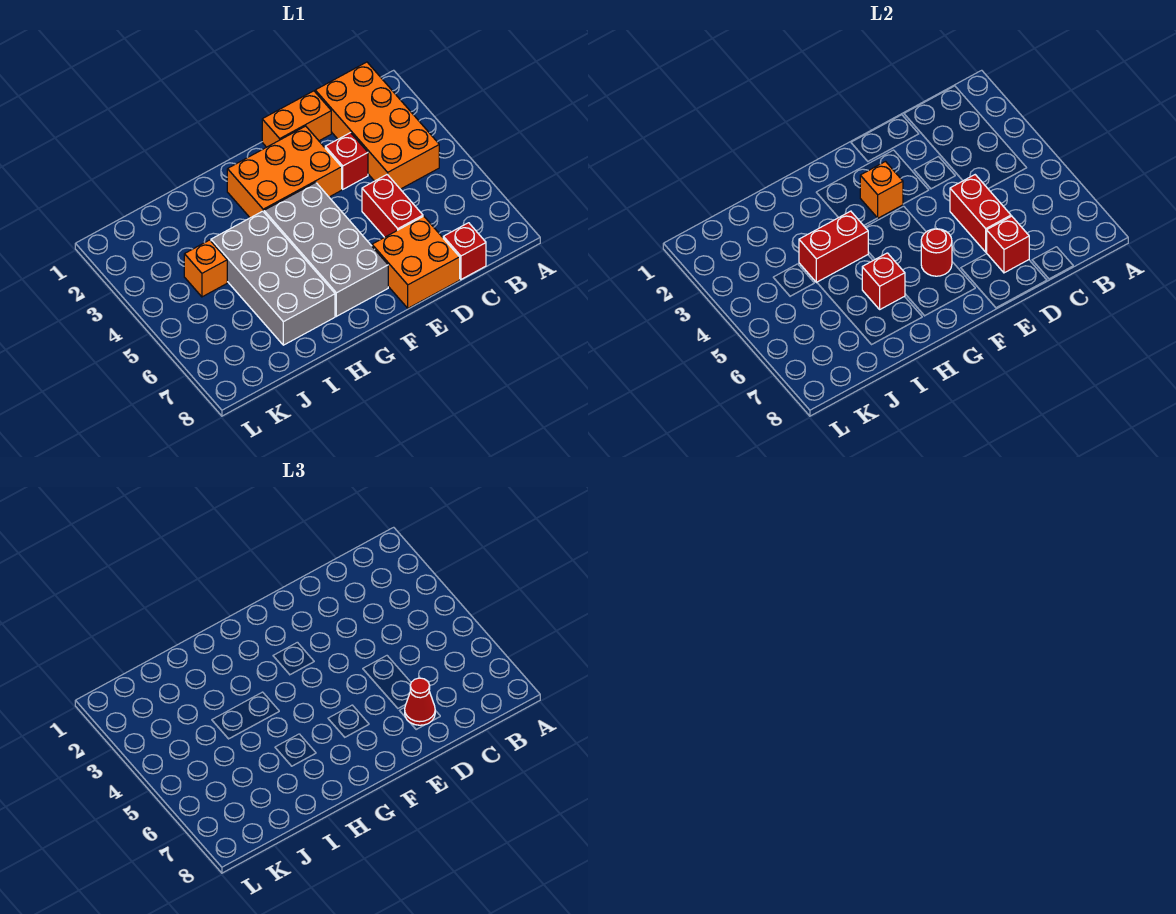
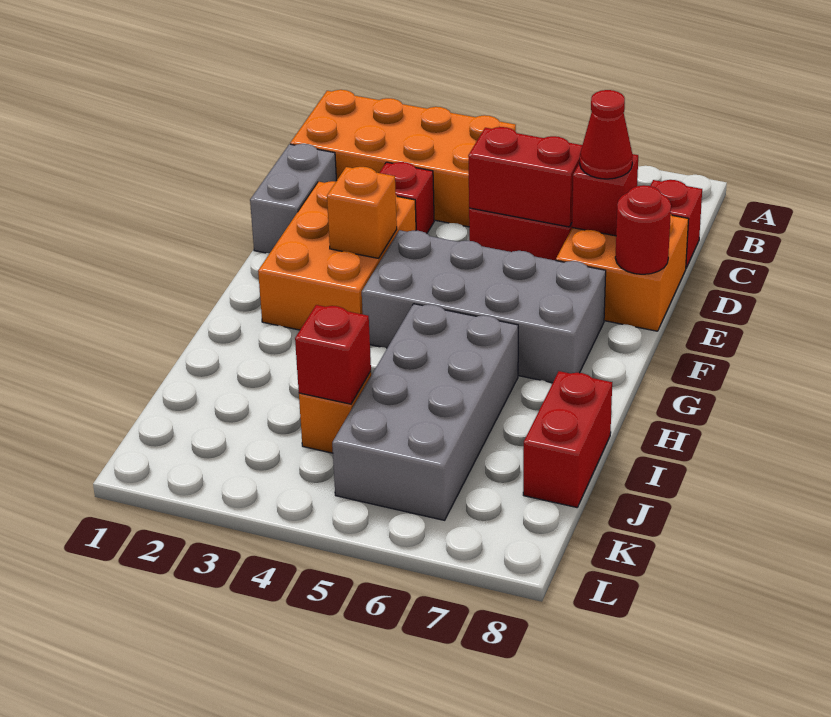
orange brick D1:E1 level 1 -> grey brick D1:E1 level 1
red round brick F6 level 2 -> red round brick E8 level 2
grey brick H4:I7 level 1 -> grey brick H5:K6 level 1
red brick H4:I4 level 2 -> red brick I8:J8 level 1
red brick H6 level 2 -> red brick J4 level 2

